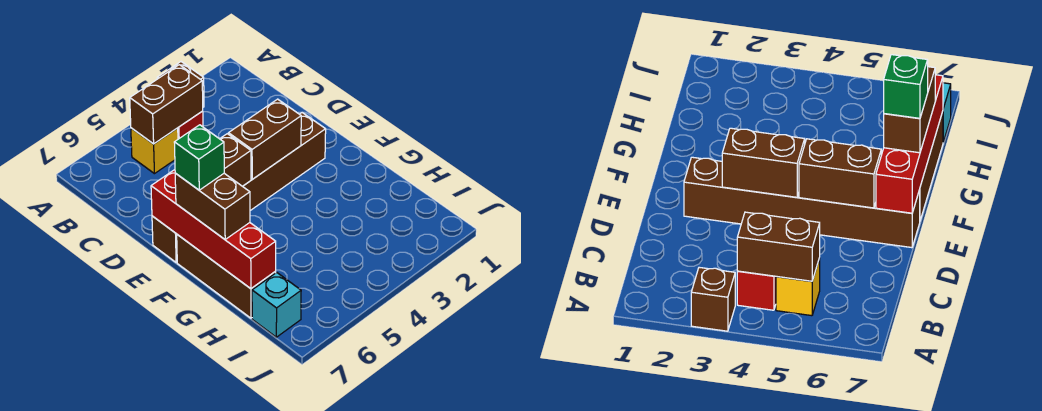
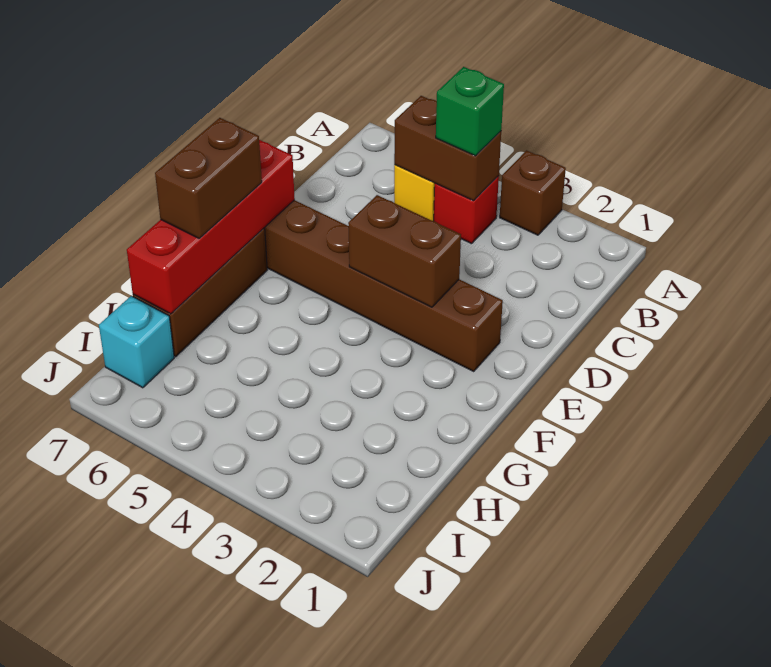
brown brick E5:E6 level 2 -> none
green brick F7 level 4 -> green brick B4 level 3

